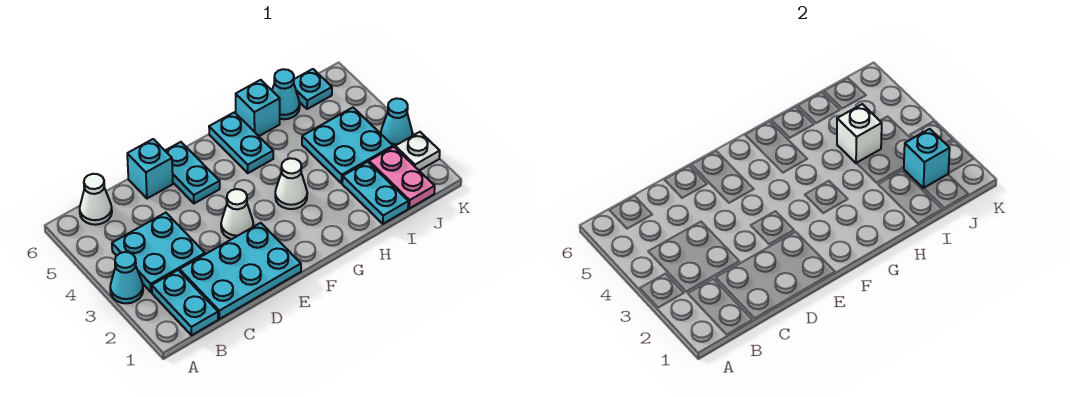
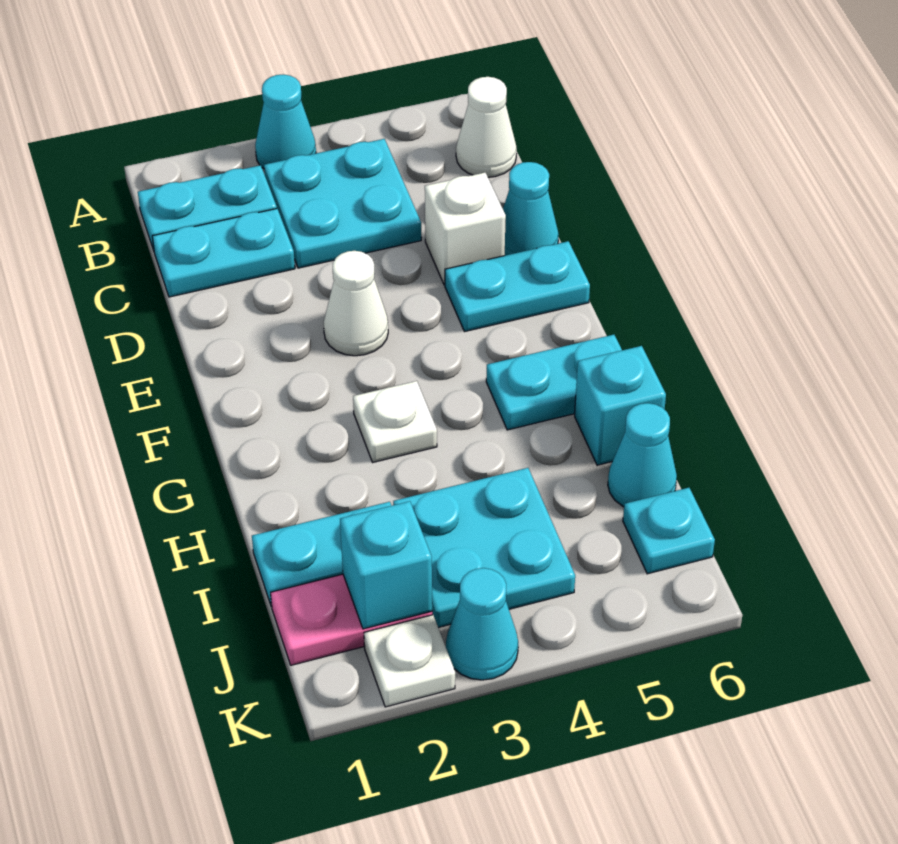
cyan plate C1:E2 level 1 -> cyan plate C1:C2 level 1
cyan brick D6 level 1 -> cyan cone D6 level 1
white cone G3 level 1 -> white plate G3 level 1
white brick I4 level 2 -> white brick D5 level 1

